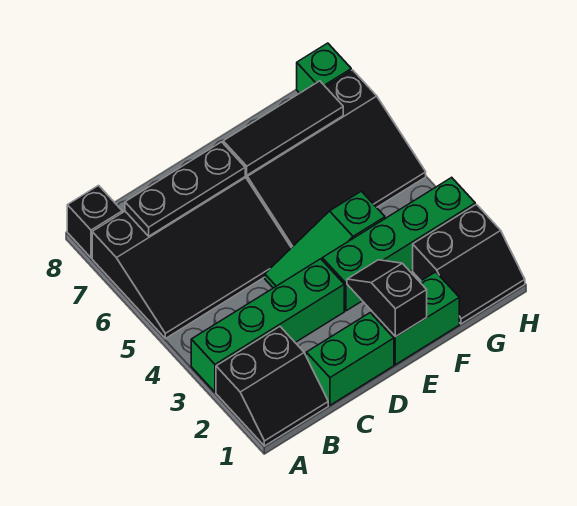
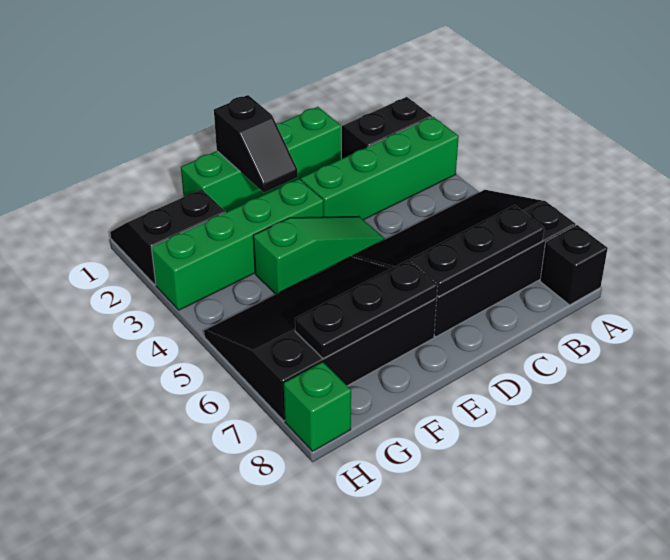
black tile E7:G7 level 2 -> black plate E7:G7 level 2

